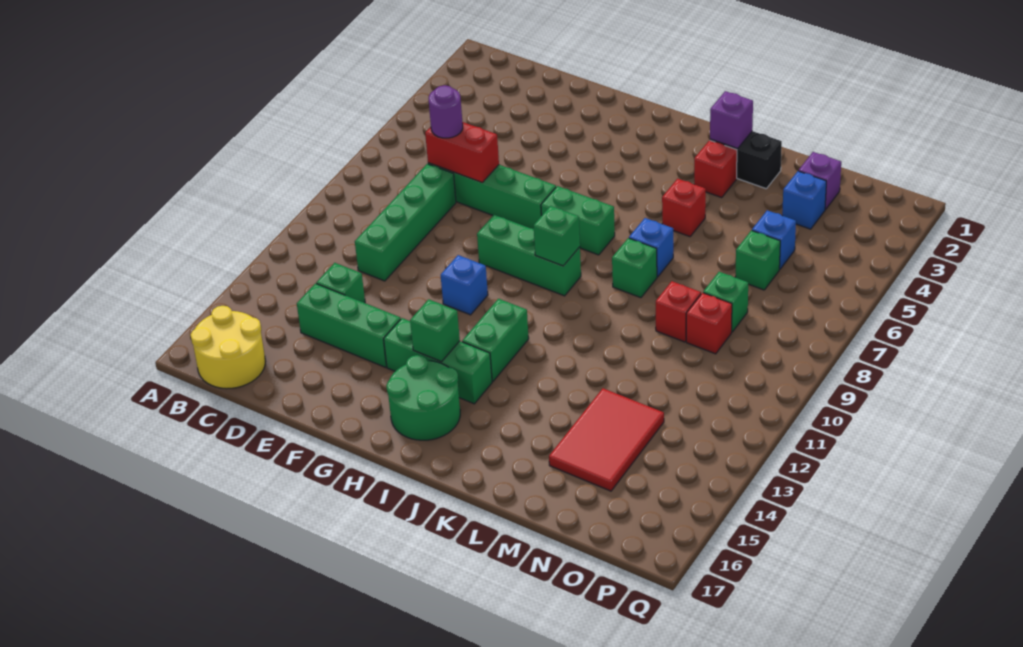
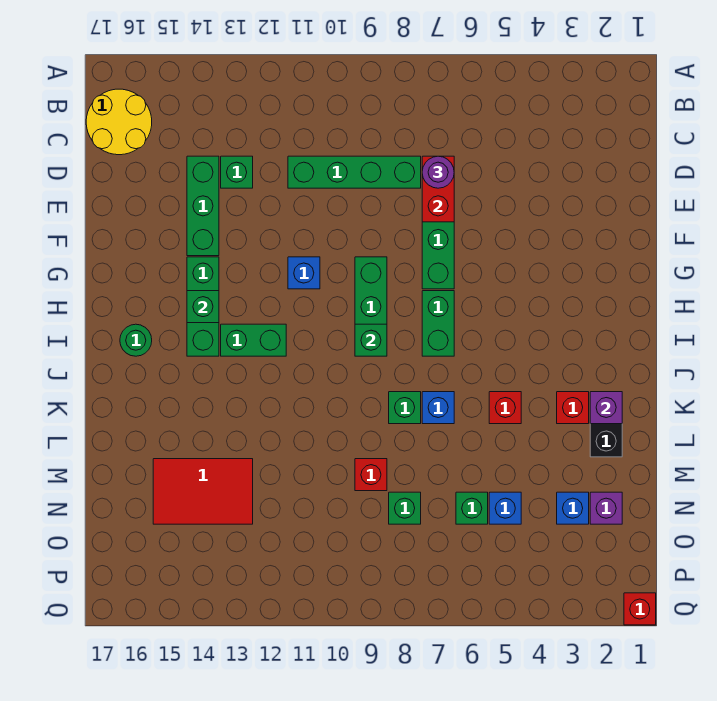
green round brick H15:I16 level 1 -> green round brick I16 level 1
red brick N9 level 1 -> red brick Q1 level 1

